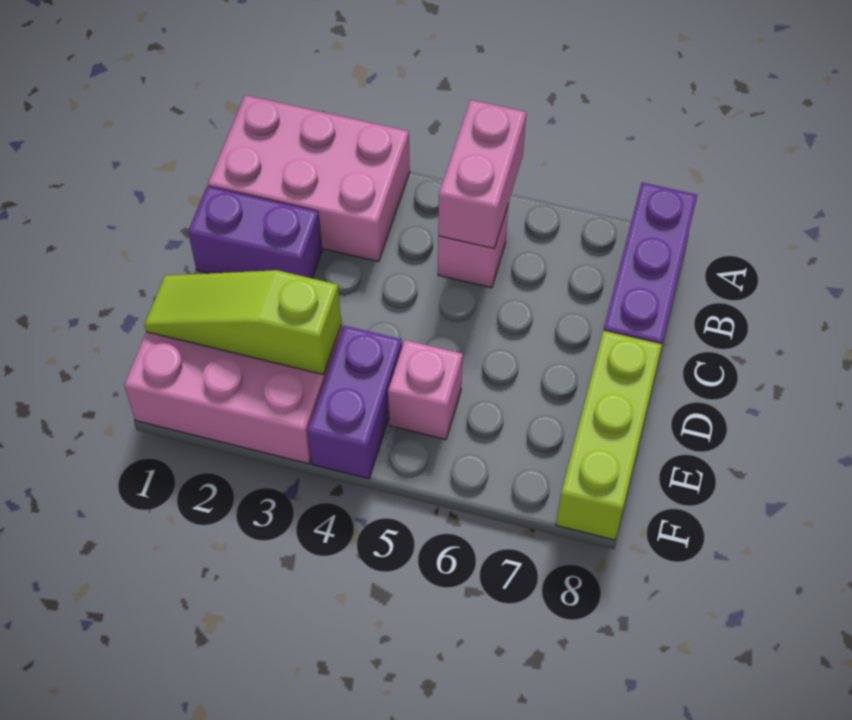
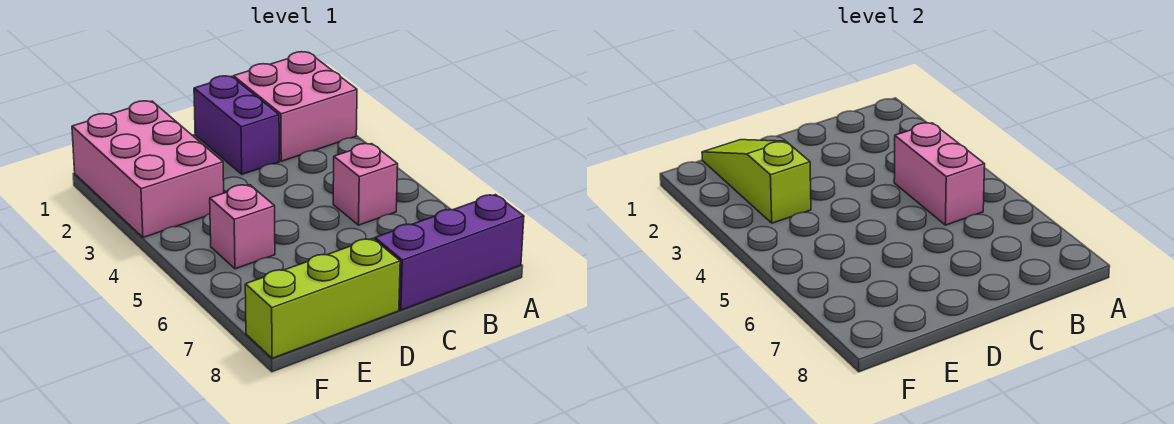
pink brick A1:B3 level 1 -> pink brick A1:B2 level 1
pink brick A5:B5 level 2 -> pink brick B4:B5 level 2
purple brick E4:F4 level 1 -> none

